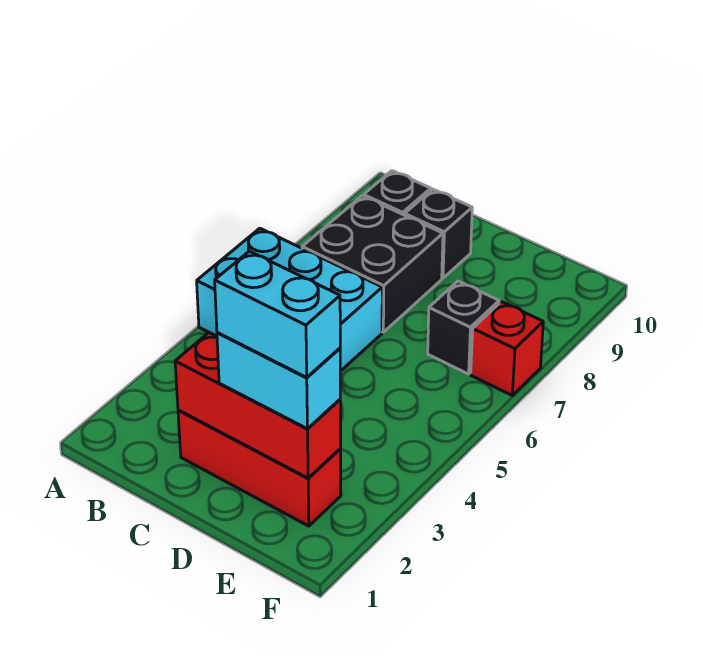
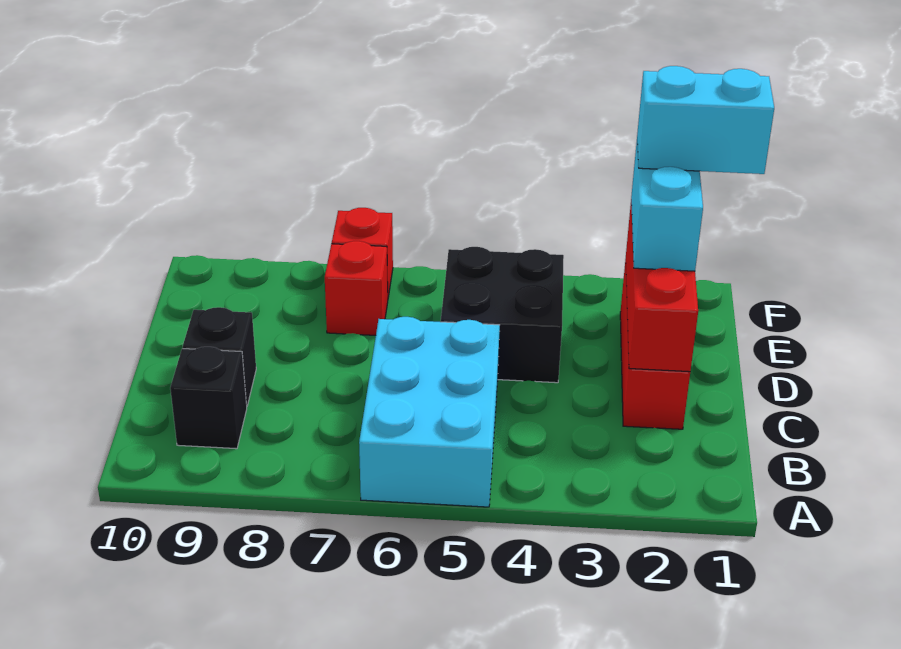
black brick B7:C8 level 1 -> black brick D4:E5 level 1
cyan brick D2:E2 level 4 -> cyan brick E1:E2 level 4
black brick E7 level 1 -> red brick E7 level 1

